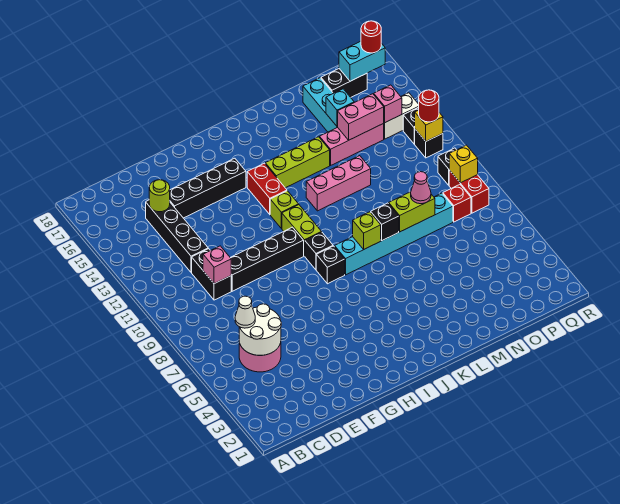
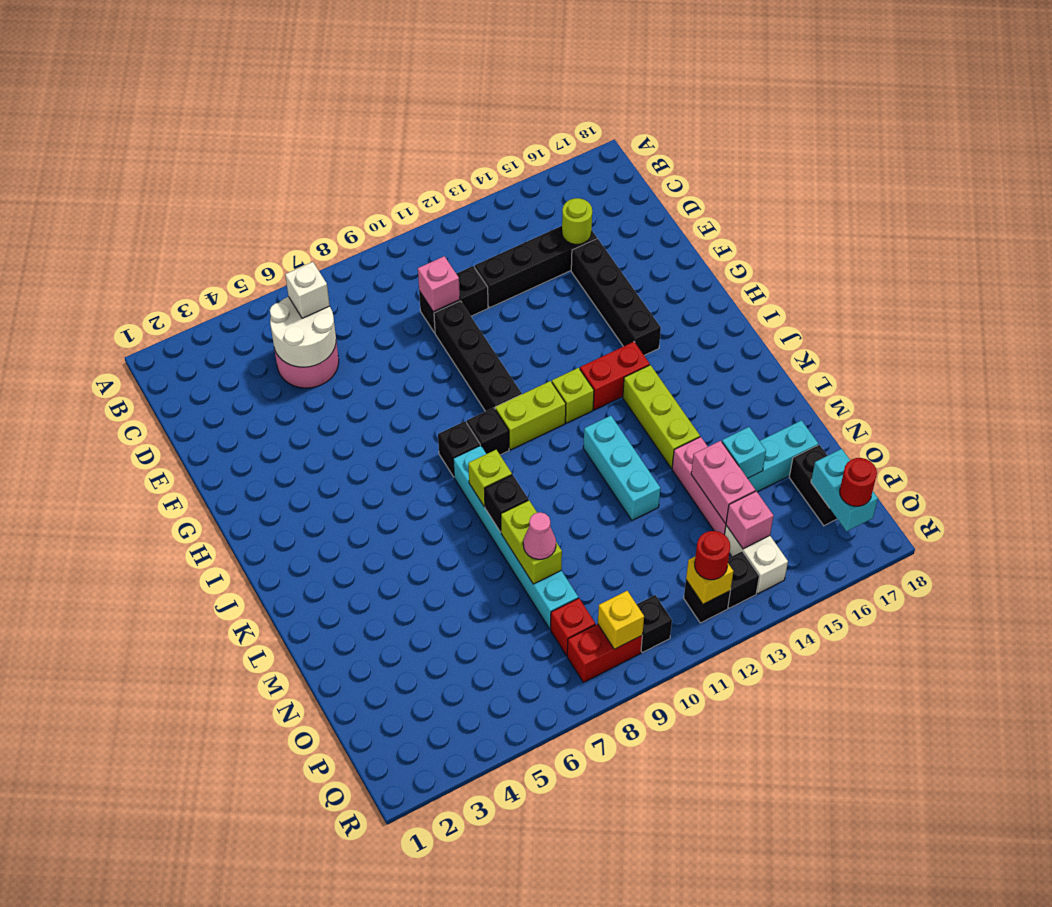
white cone C6 level 3 -> white brick C6 level 3
pink brick K12:M12 level 1 -> cyan brick K12:M12 level 1

